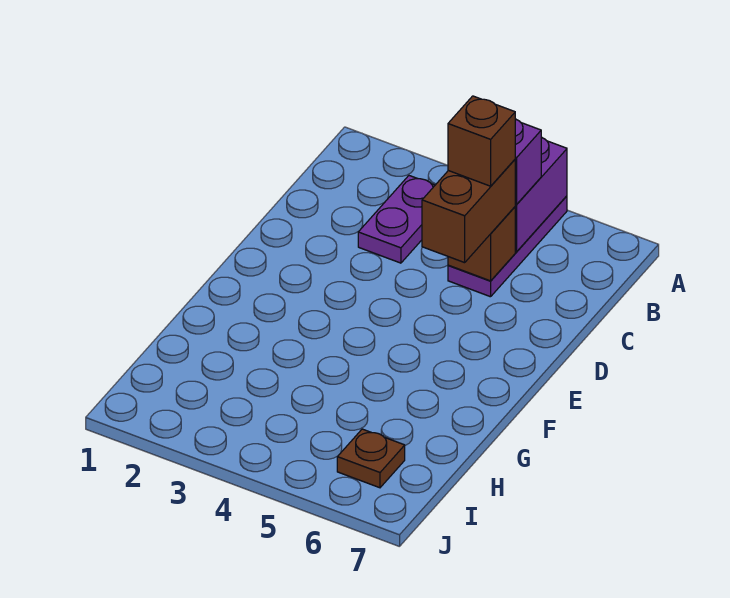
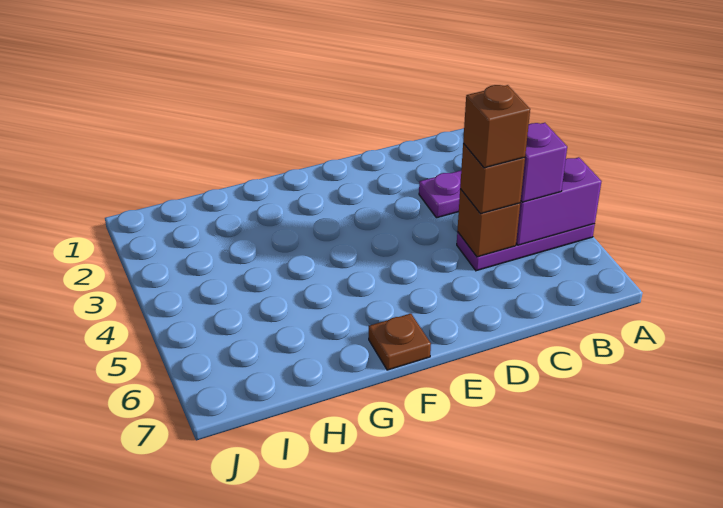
brown brick C5:D5 level 3 -> brown brick C5 level 3
brown plate I6 level 1 -> brown plate F7 level 1

